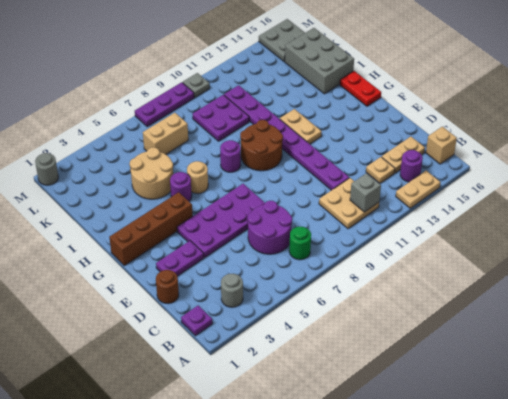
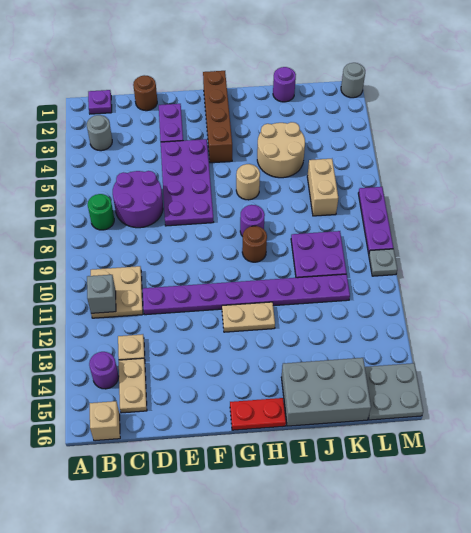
tan plate A13:A14 level 1 -> none
brown round brick G9:H10 level 1 -> brown round brick H9 level 1
purple round brick H5 level 1 -> purple round brick J1 level 1

